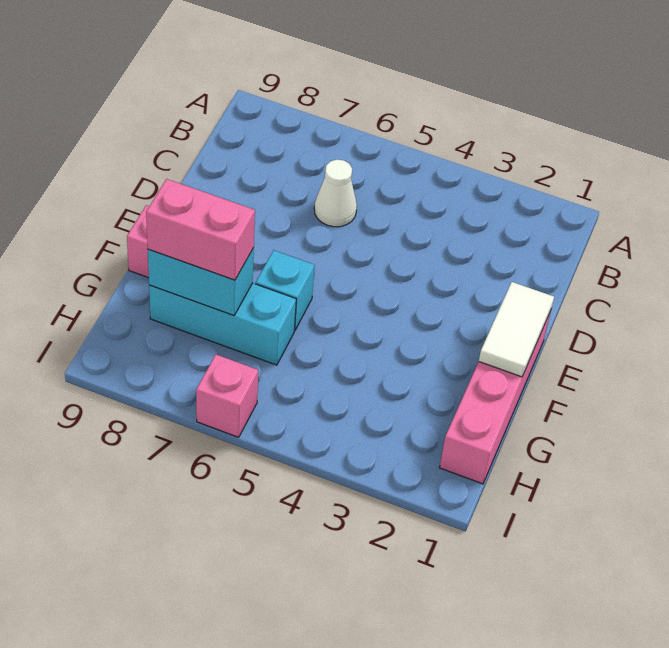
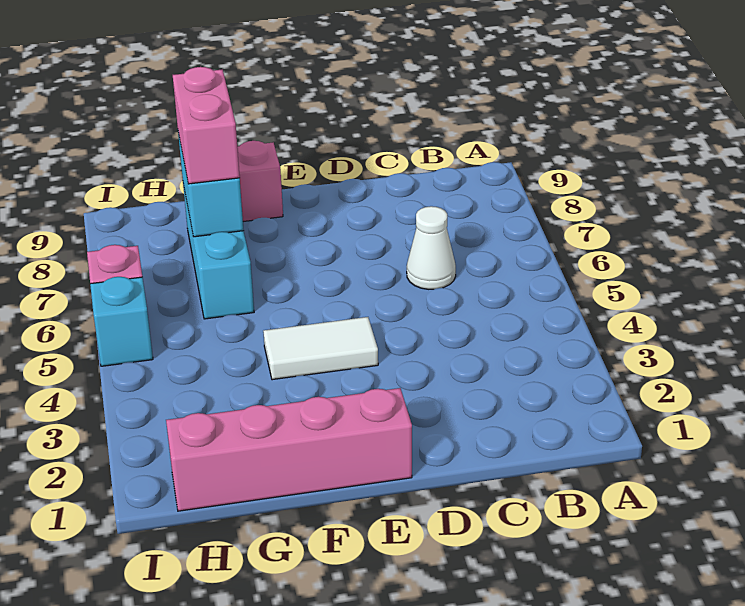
white tile E1:F1 level 2 -> white tile E4:F4 level 1
cyan brick F6 level 1 -> cyan brick I5 level 1

